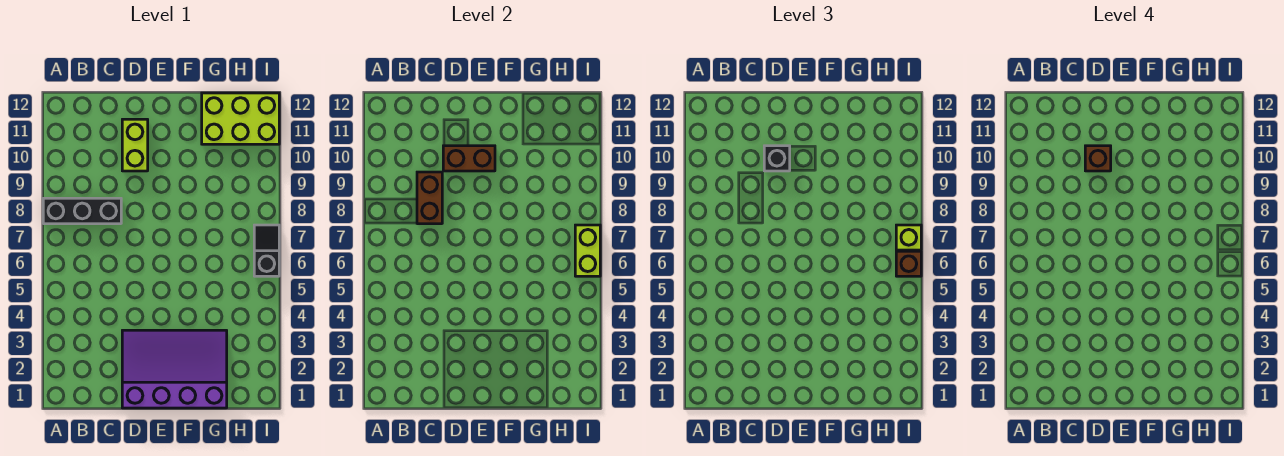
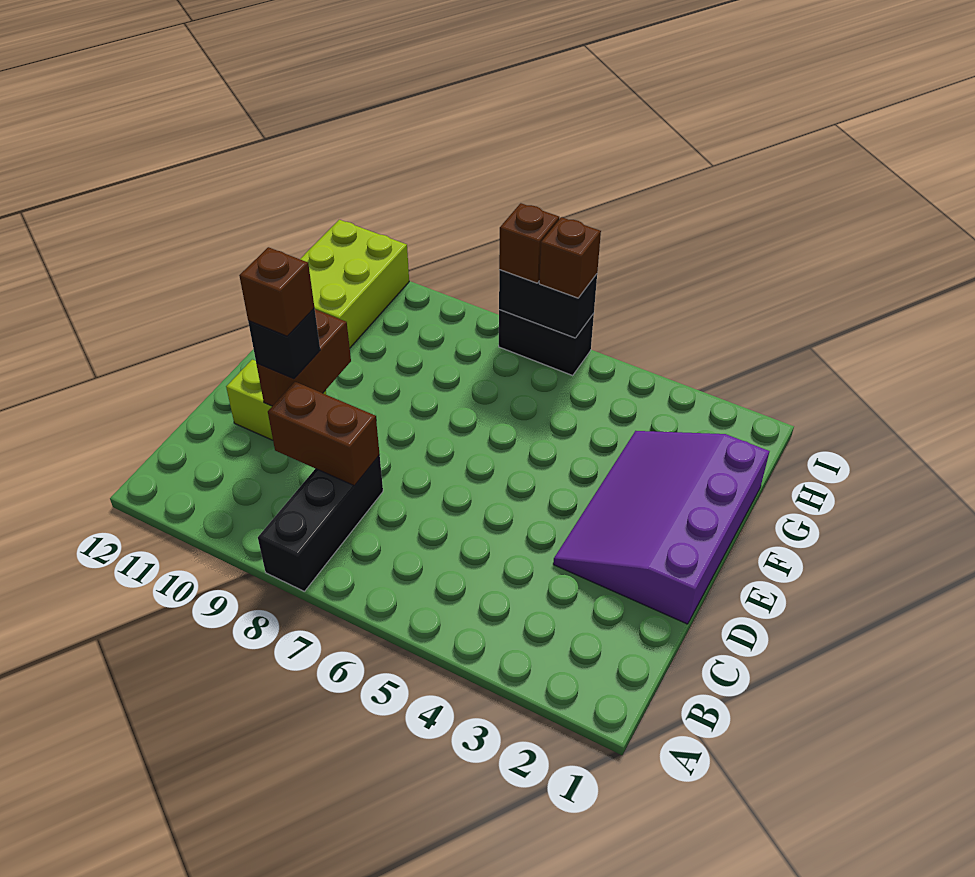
black slope I6:I7 level 1 top 6 -> black brick I6:I7 level 1
lime brick I6:I7 level 2 -> black brick I6:I7 level 2
lime brick I7 level 3 -> brown brick I7 level 3

